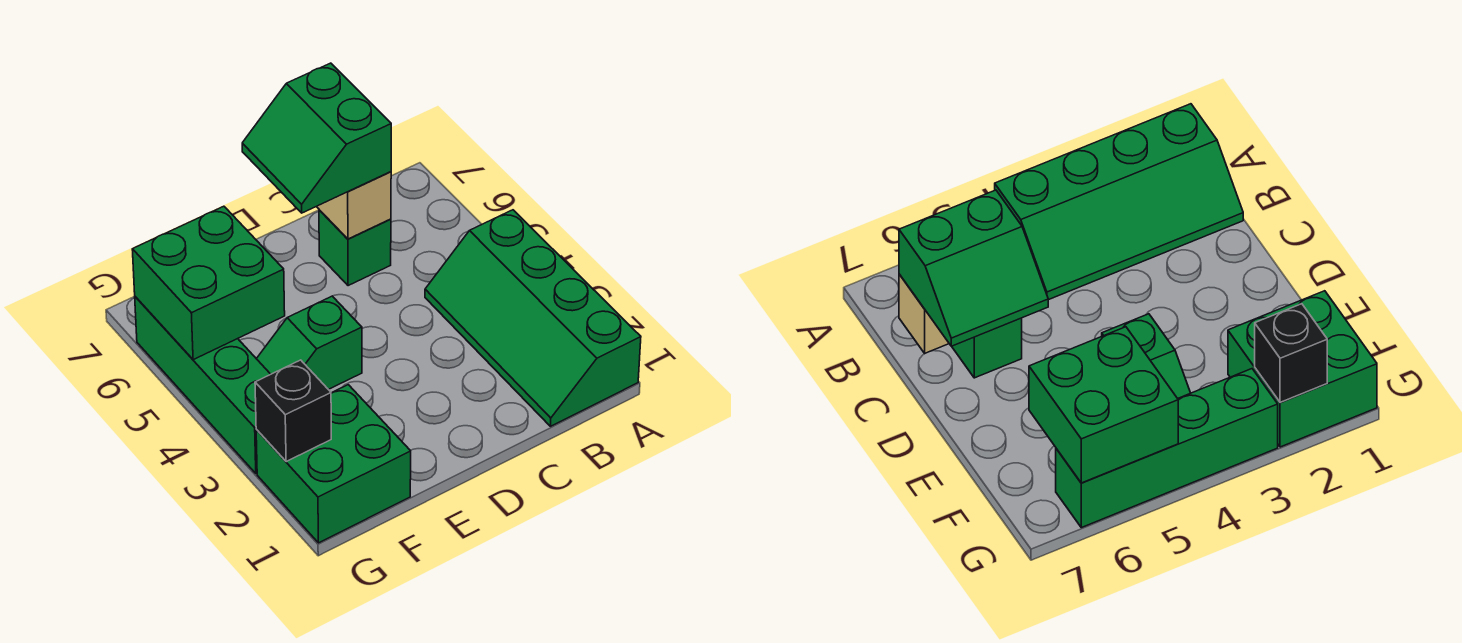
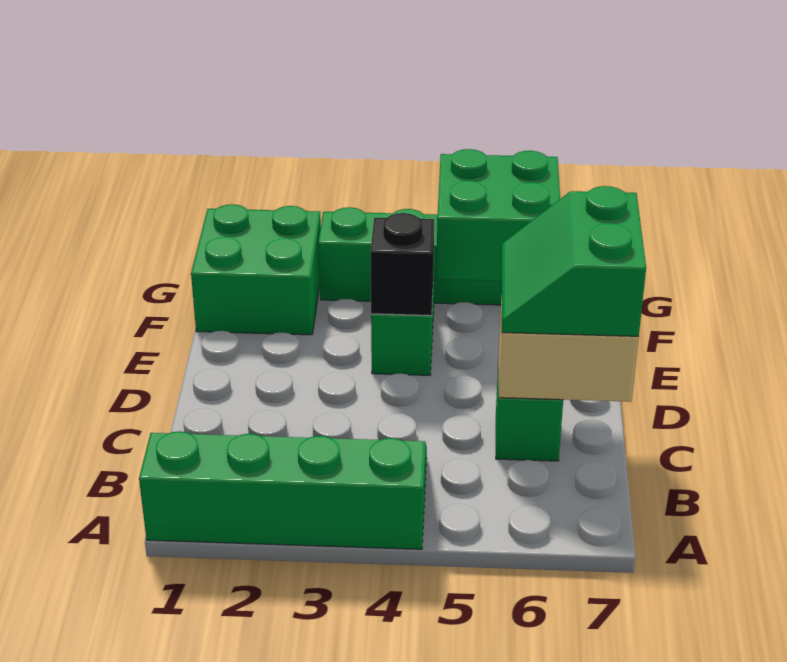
green slope C6:D7 level 3 top C -> green slope C6:D7 level 3 top 7
black brick G2 level 2 -> black brick E4 level 2

